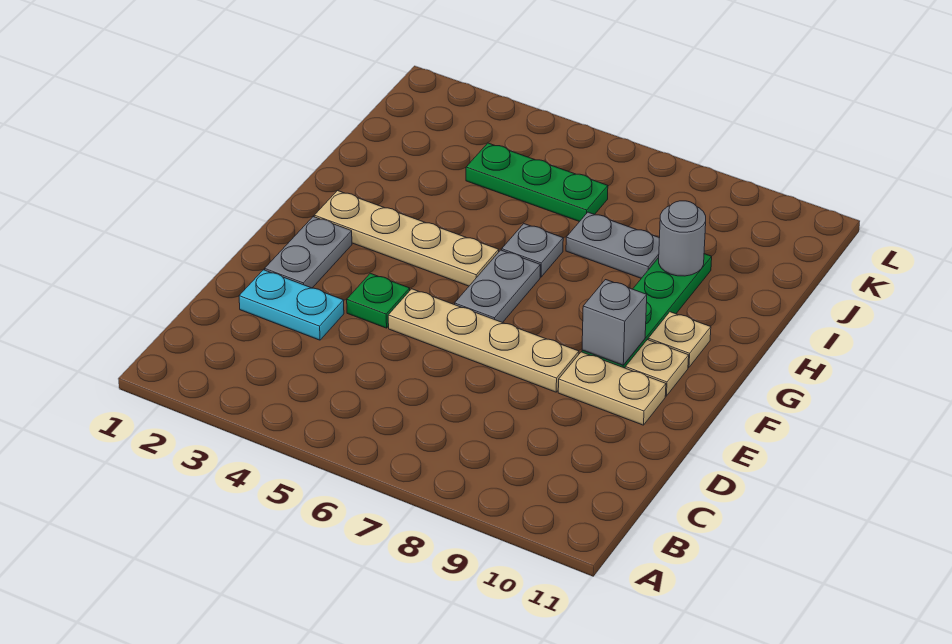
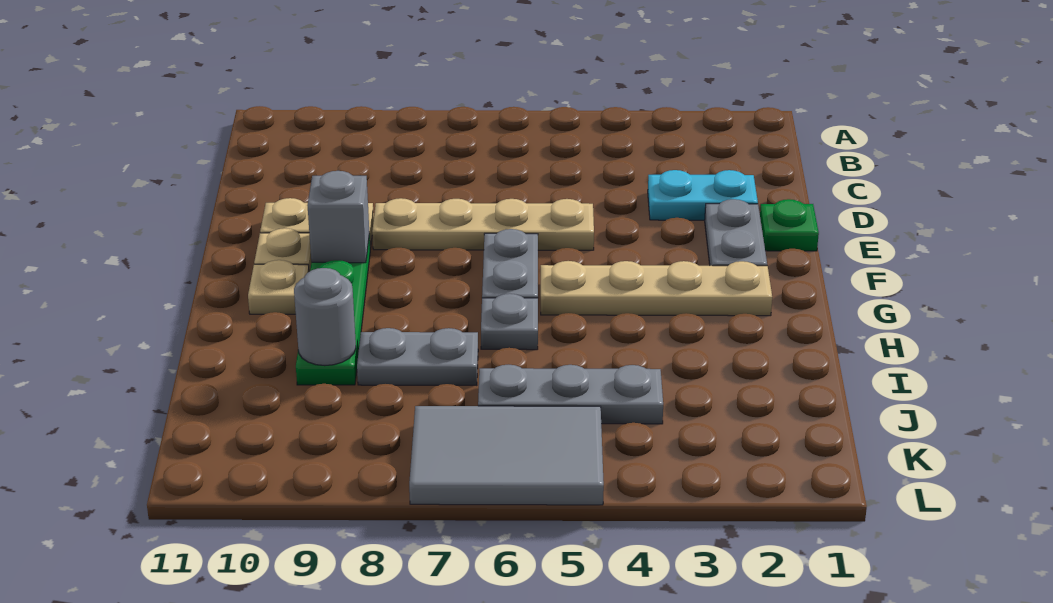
green plate E4 level 1 -> green plate E1 level 1
green plate J4:J6 level 1 -> grey plate J4:J6 level 1
none -> grey tile K5:L7 level 1

